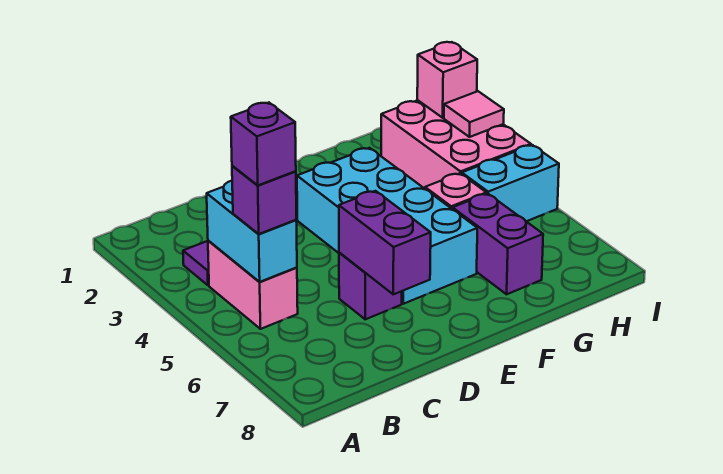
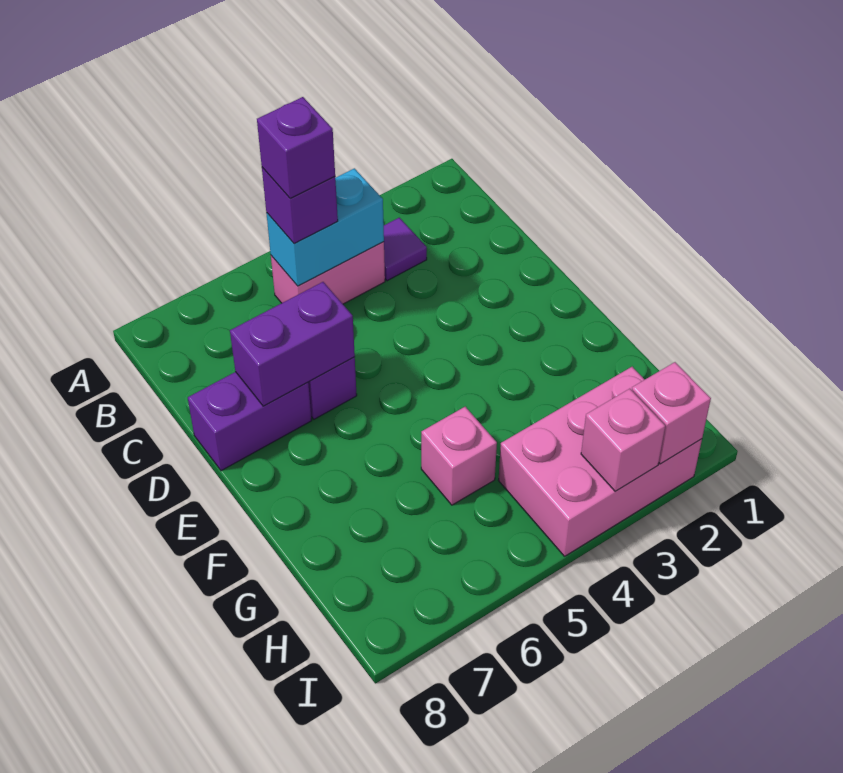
cyan brick E3:F6 level 1 -> none
purple brick G6:G7 level 1 -> purple brick D7:D8 level 1
cyan brick H5:I5 level 1 -> none
pink tile I3 level 2 -> pink brick I3 level 2

